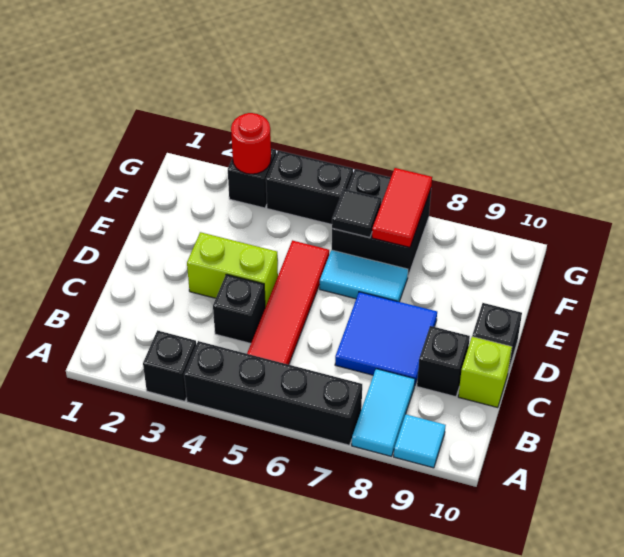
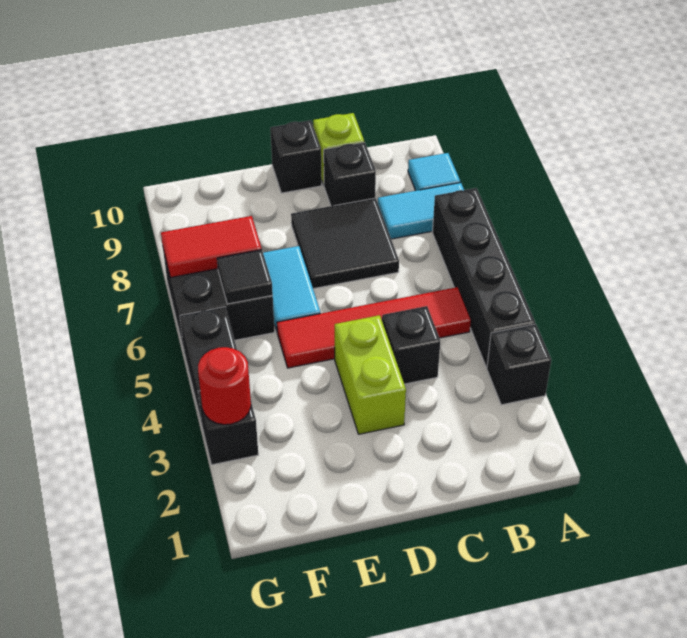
blue tile C7:D8 level 1 -> black tile C7:D8 level 1

